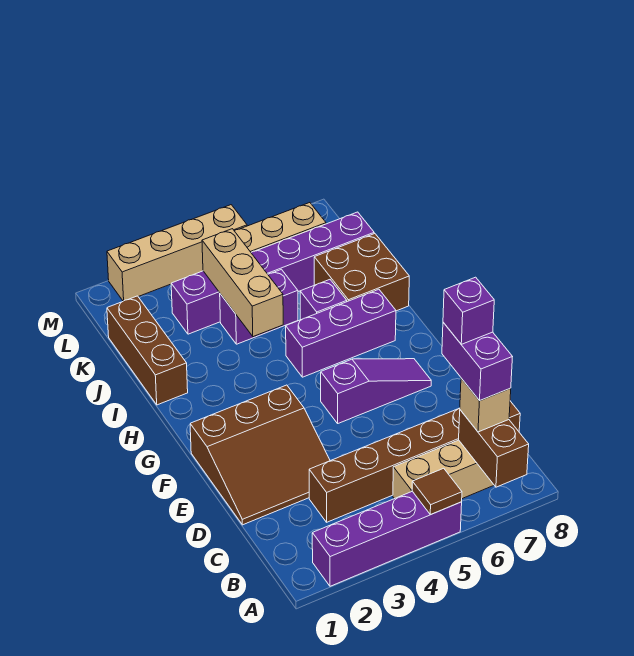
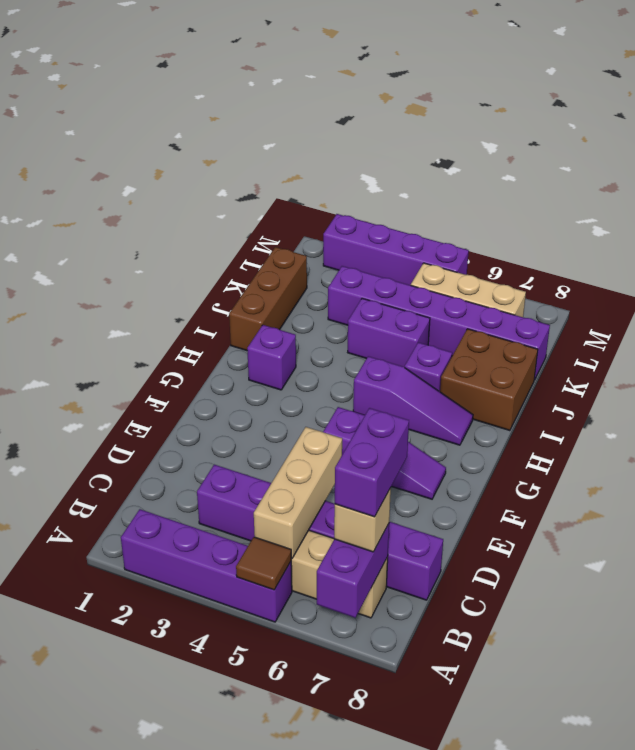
brown brick A7:B7 level 2 -> purple brick A7:B7 level 2
brown brick C3:C8 level 1 -> purple brick C3:C8 level 1
purple brick C7 level 5 -> purple brick H2 level 1
brown slope D1:F3 level 1 top F -> none
purple brick H5:H7 level 1 -> purple slope H5:H7 level 1 top 5
tan brick I4:K4 level 2 -> tan brick B5:D5 level 2
tan brick M2:M5 level 1 -> purple brick M2:M5 level 1

